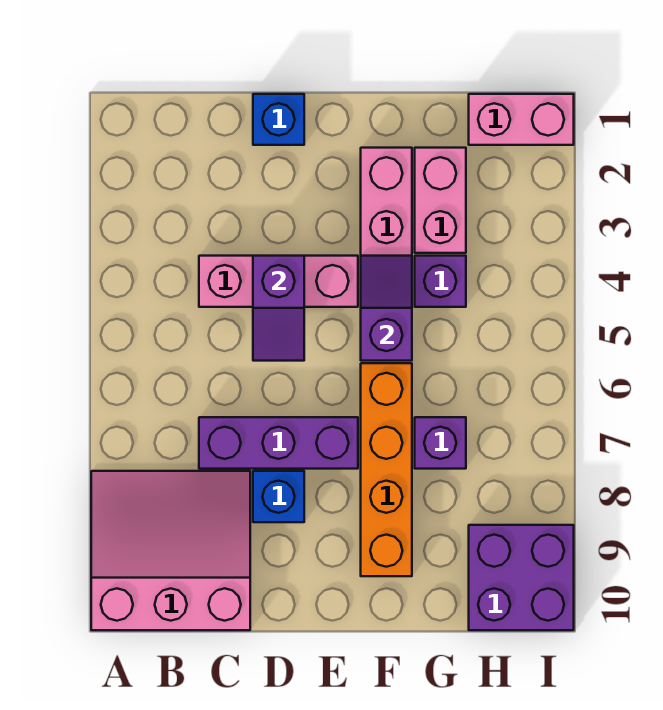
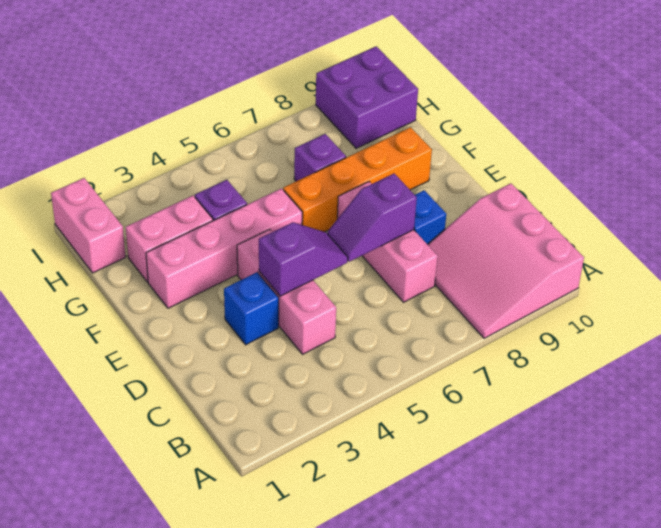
purple brick C7:E7 level 1 -> pink brick C7:E7 level 1
blue brick D1 level 1 -> blue brick D3 level 1
purple slope F4:F5 level 2 top 5 -> purple slope D6:D7 level 2 top 7

